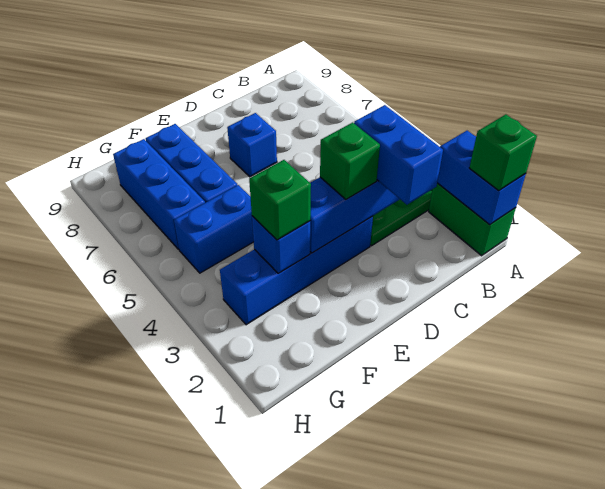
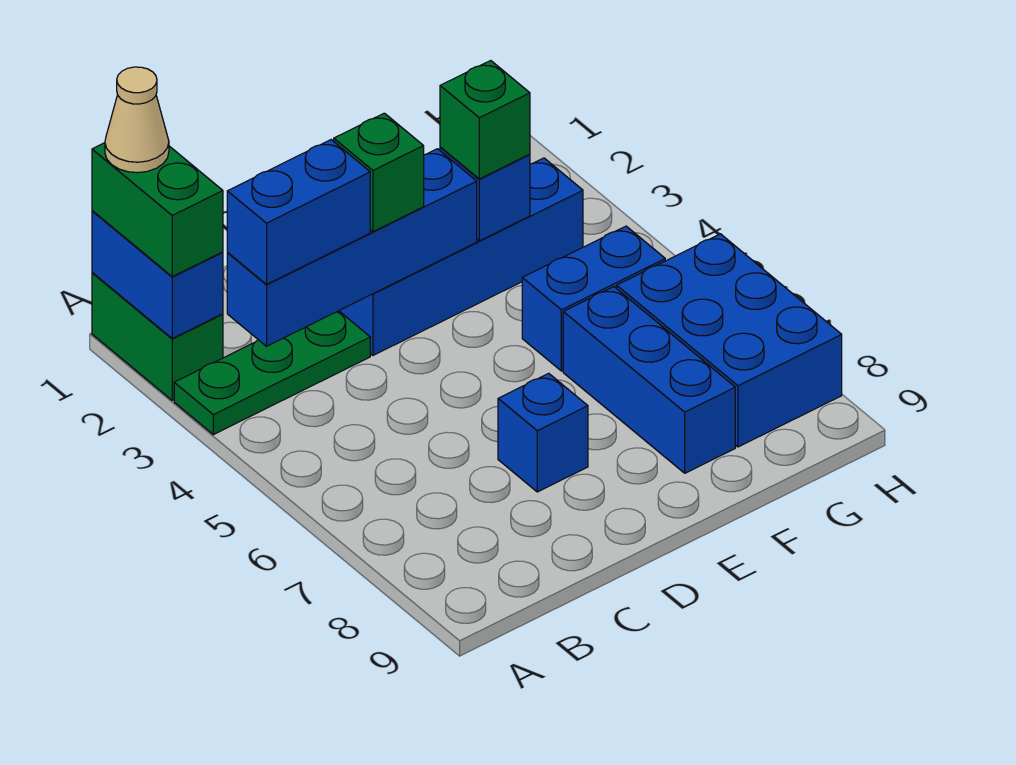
green brick A1 level 3 -> green brick A1:A2 level 3
none -> tan cone A1 level 4
blue brick C2:C3 level 3 -> blue brick B3:C3 level 3
blue brick G6:G8 level 1 -> blue brick G6:H8 level 1

